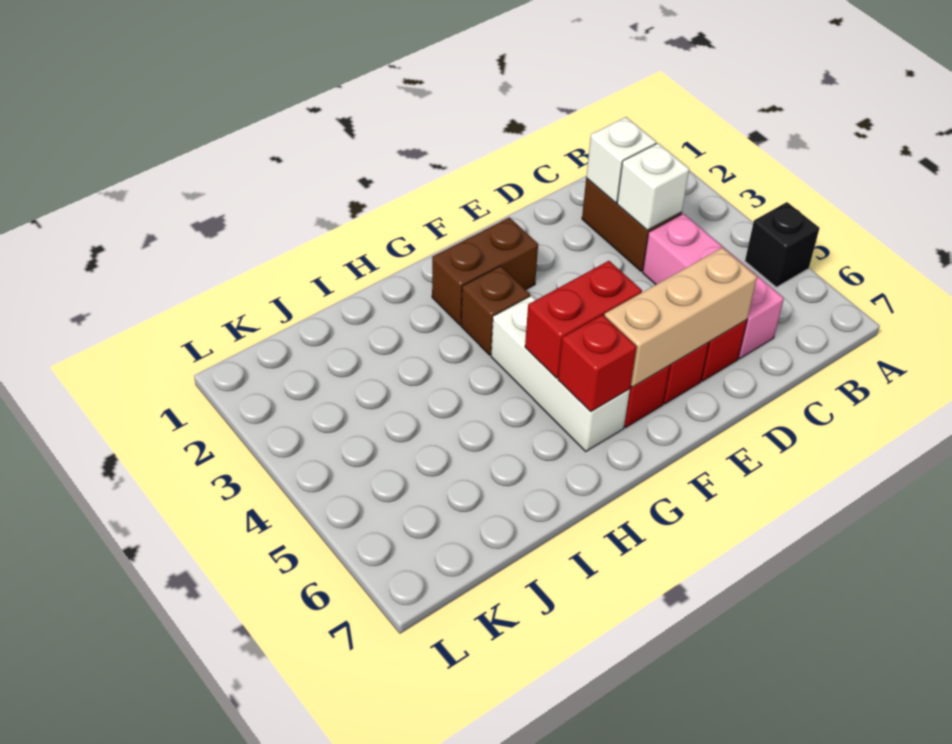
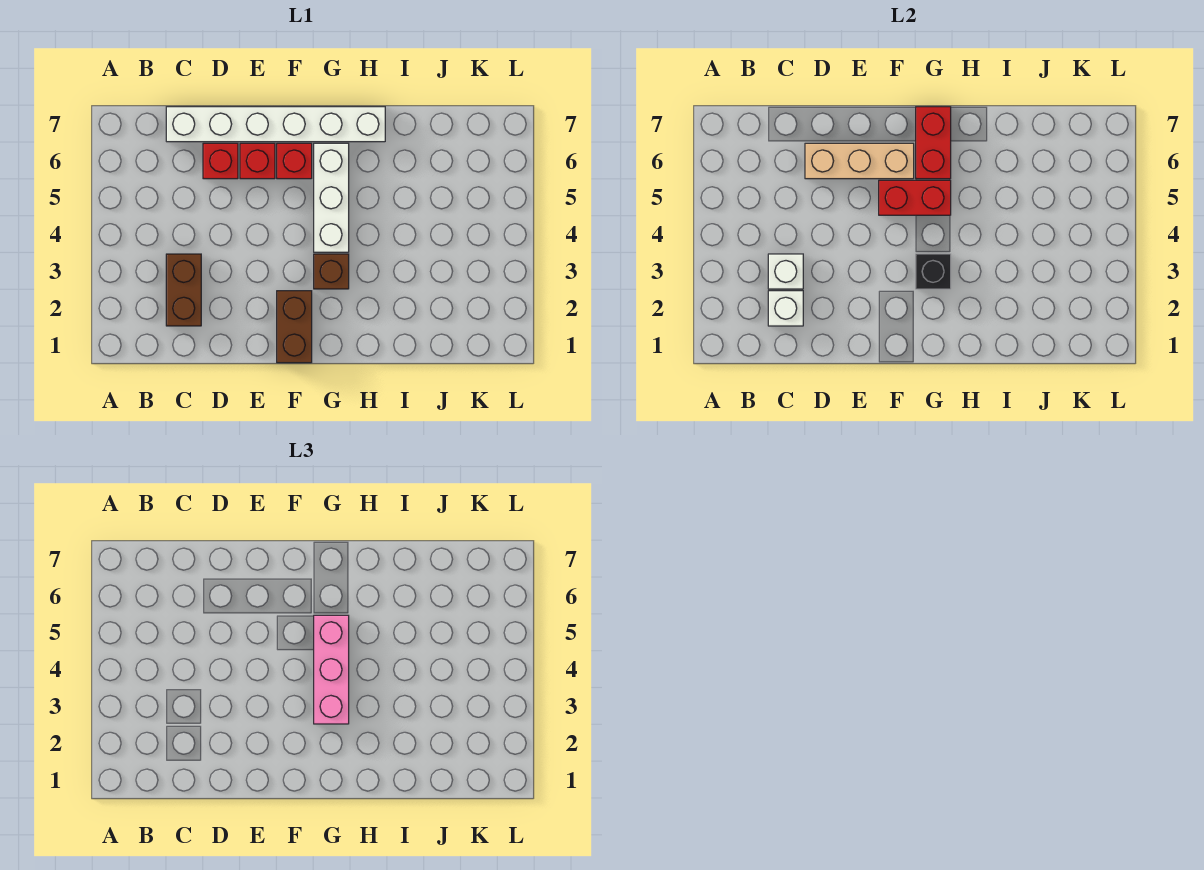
black brick A5 level 1 -> black brick G3 level 2
pink brick C4:C6 level 1 -> pink brick G3:G5 level 3
none -> white brick C7:H7 level 1
brown brick F2:G2 level 1 -> brown brick F1:F2 level 1
red brick G6 level 2 -> red brick G6:G7 level 2

